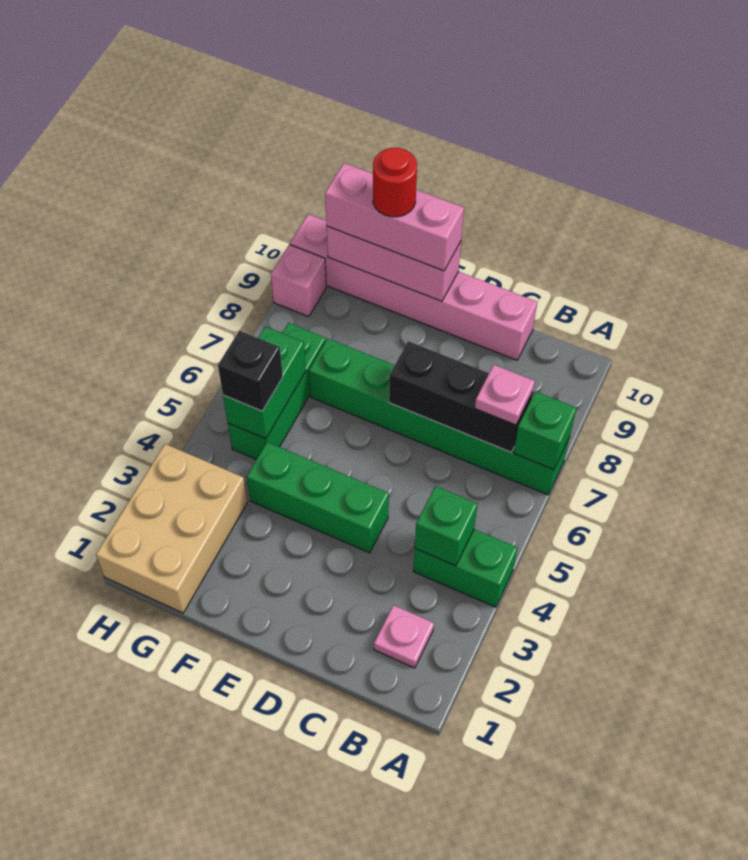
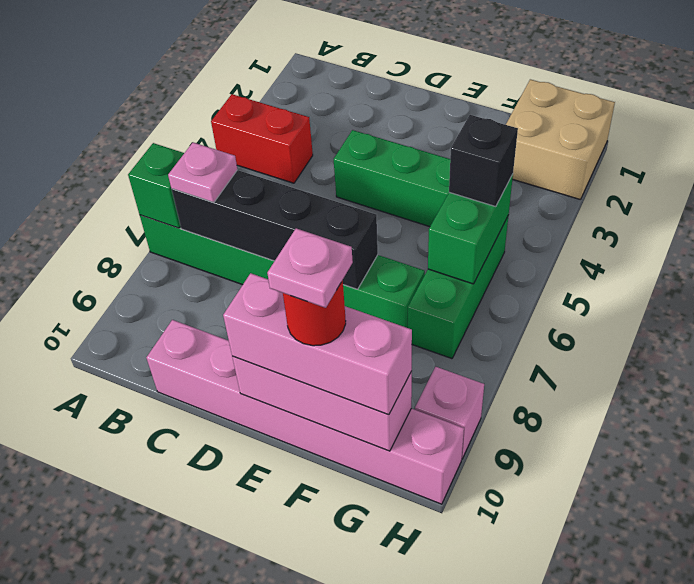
green brick A4:B4 level 1 -> red brick A4:B4 level 1
pink plate B2 level 1 -> pink plate F10 level 5
green brick B4 level 2 -> none
black brick B7:D7 level 2 -> black brick B7:E7 level 2
tan brick G1:H3 level 1 -> tan brick G1:H2 level 1

